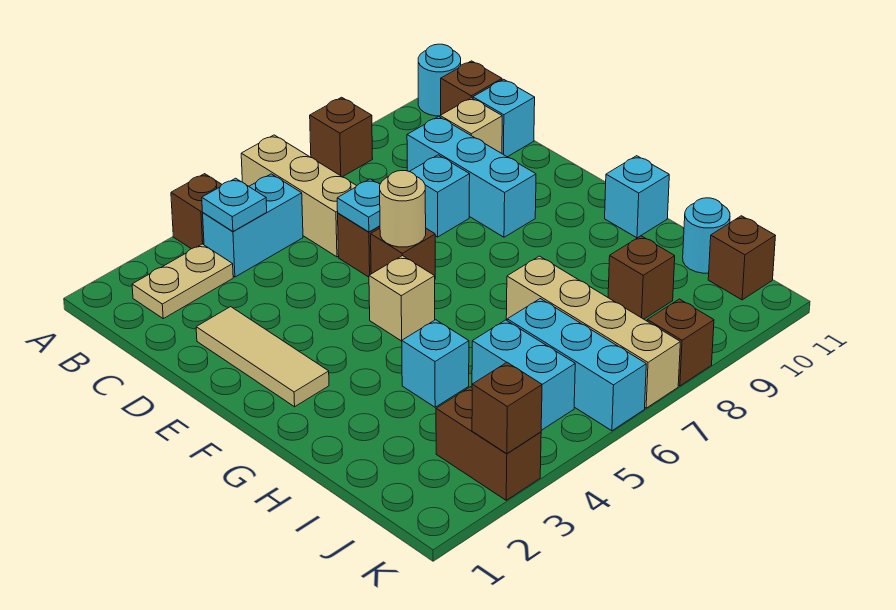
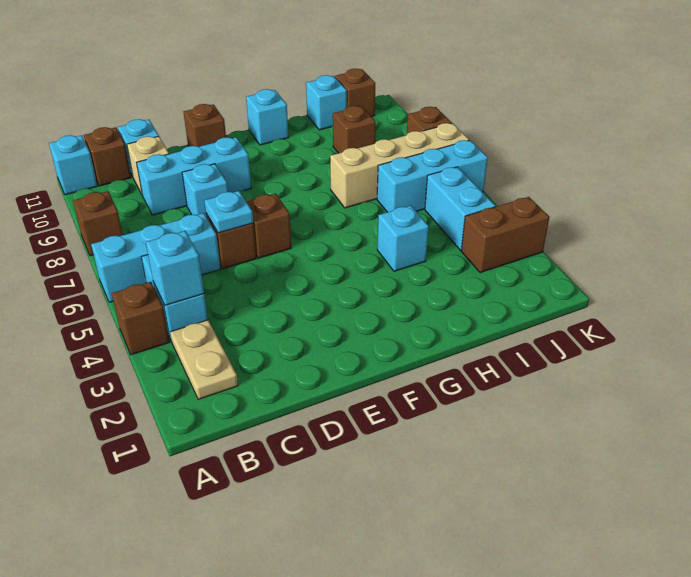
tan brick A6:C6 level 1 -> cyan brick A6:C6 level 1
cyan round brick A11 level 1 -> cyan brick A11 level 1
cyan plate B4 level 2 -> cyan brick B4 level 2
tan tile D2:F2 level 1 -> none
tan round brick E6 level 2 -> none
tan brick F5 level 1 -> none
cyan brick I5:J5 level 1 -> cyan brick J4:J5 level 1
cyan round brick I11 level 1 -> cyan brick I11 level 1
brown brick K3 level 2 -> brown brick E11 level 1

